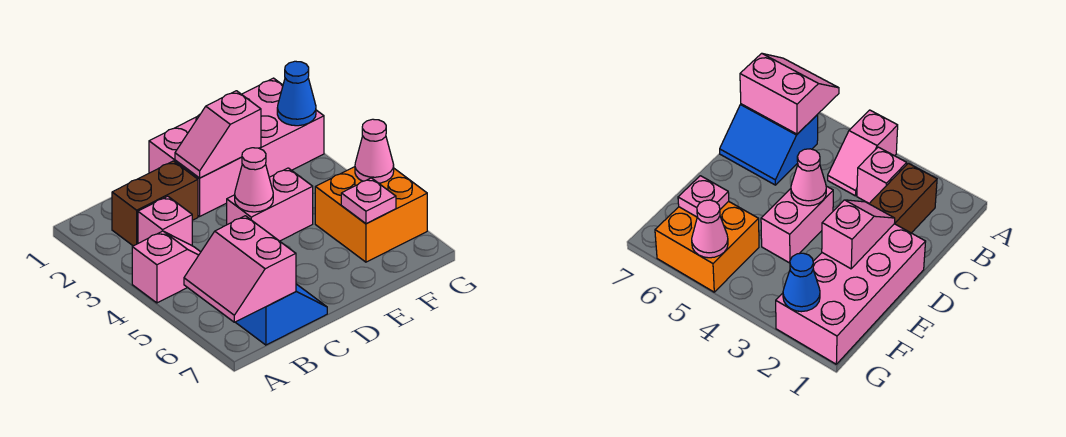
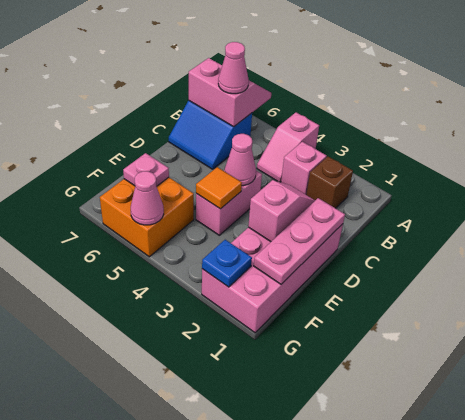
brown brick B2:C2 level 1 -> brown brick B2 level 1
none -> pink cone B6 level 3
none -> pink plate D1:F1 level 2
none -> orange tile E4 level 2
blue cone G2 level 2 -> blue plate G2 level 2

